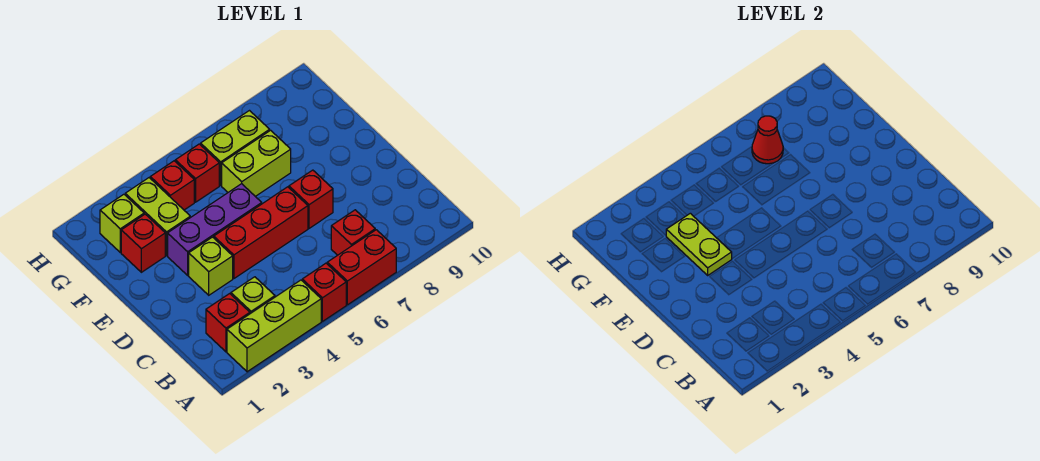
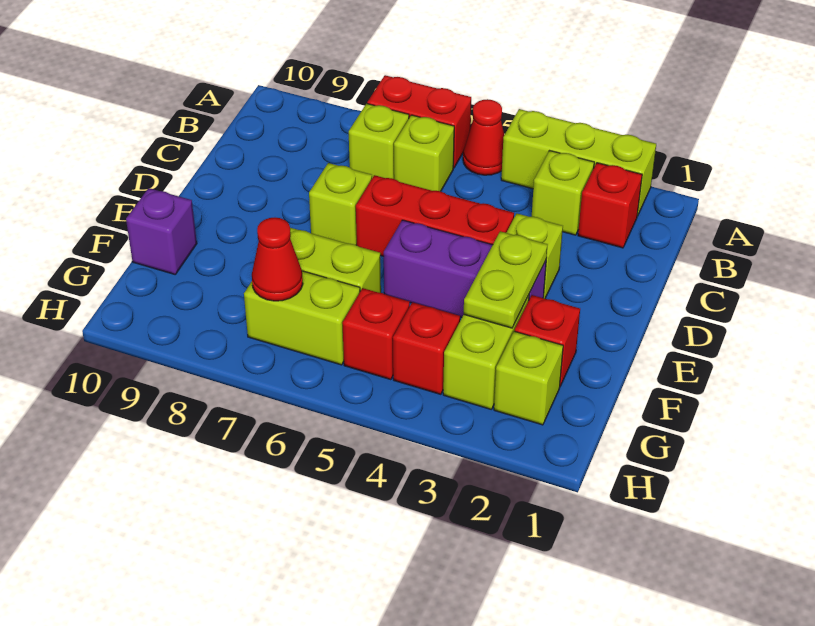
red brick A5 level 1 -> red cone A5 level 1
none -> lime brick B6 level 1
red brick B7 level 1 -> lime brick B7 level 1
red brick D7 level 1 -> lime brick D7 level 1
none -> purple brick F10 level 1

